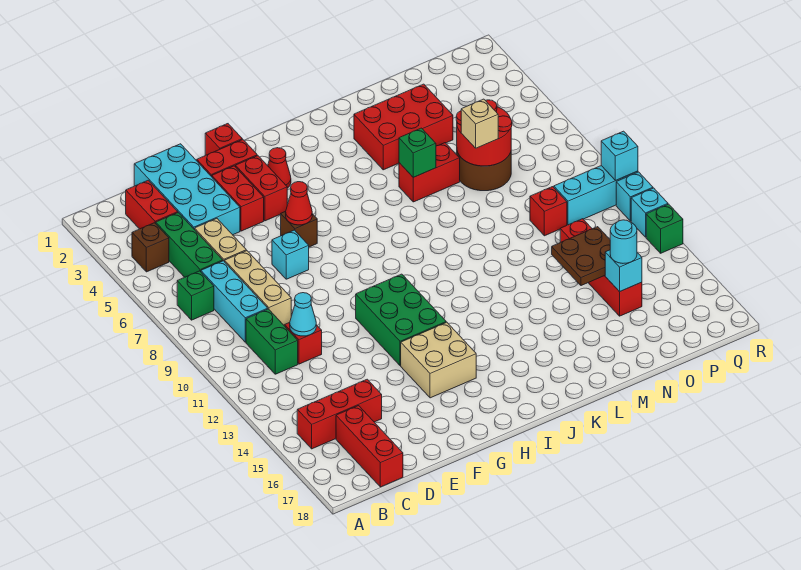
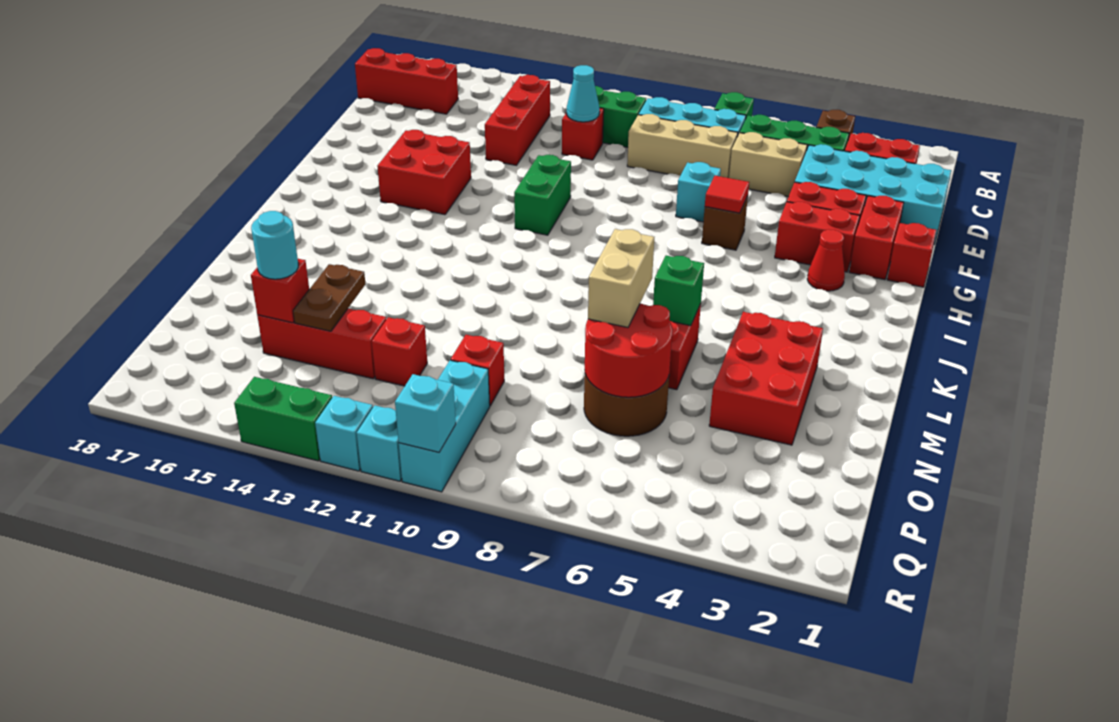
red brick B15:D15 level 1 -> red brick C13:E13 level 1
red cone G6 level 2 -> red tile G6 level 2
green brick G11:H13 level 1 -> green brick G11:H11 level 1
tan brick G14:H15 level 1 -> red brick G14:H15 level 1
tan brick N7 level 3 -> tan brick M7:N7 level 3
brown plate N13:O14 level 2 -> brown plate N14:O14 level 2
cyan brick O15 level 2 -> red brick O15 level 2
green brick R13 level 1 -> green brick R13:R14 level 1

